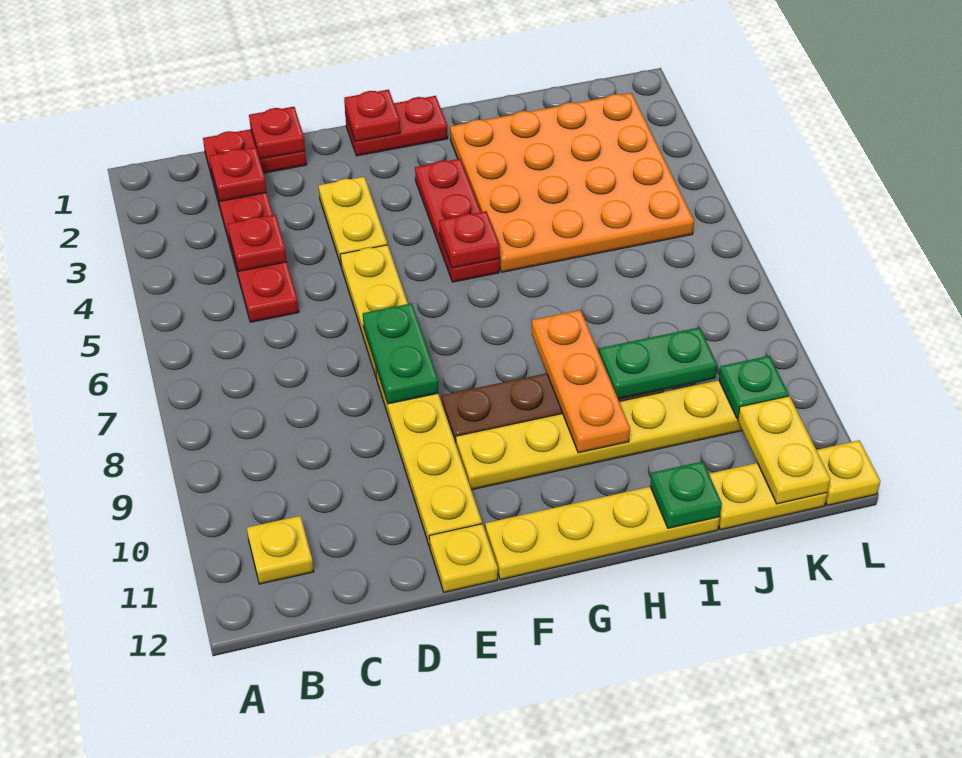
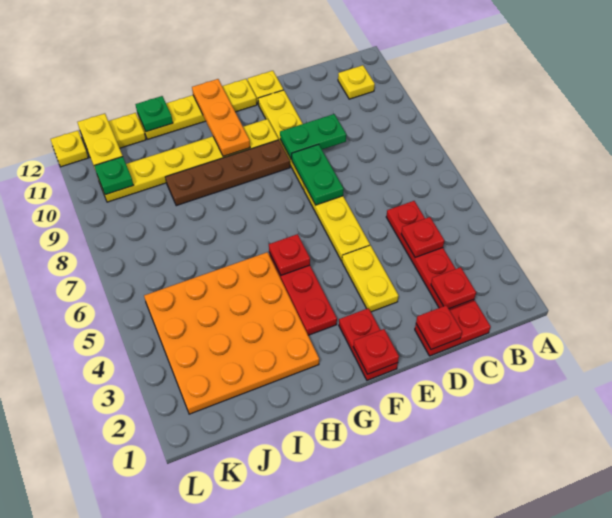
red plate F1:G1 level 1 -> red plate F1:F2 level 1
orange plate H8:H10 level 2 -> orange plate G10:G12 level 2
green plate I9:J9 level 2 -> green plate D9:E9 level 2

